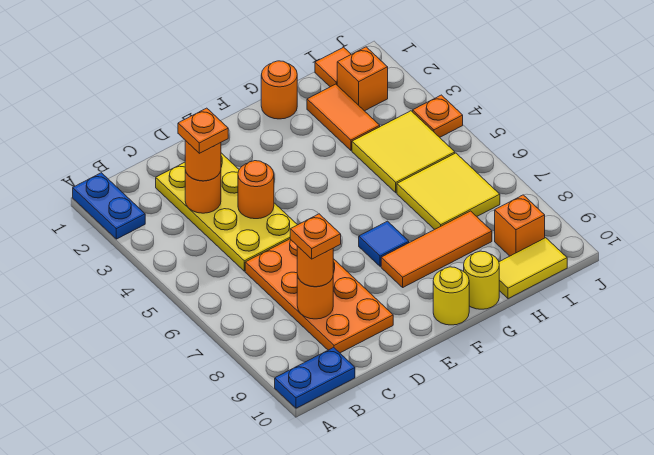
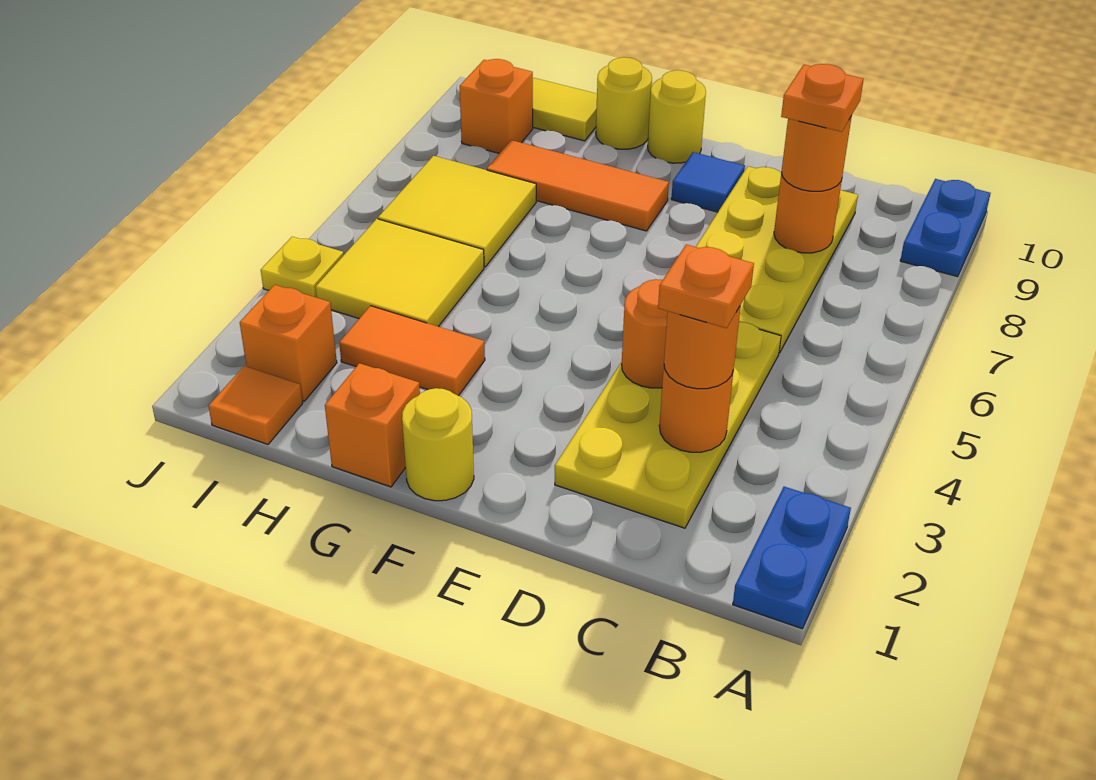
blue plate A10:B10 level 1 -> blue plate A9:A10 level 1
orange plate C6:D9 level 1 -> yellow plate C6:D9 level 1
none -> yellow round brick F1 level 1
blue tile F7 level 1 -> blue tile E9 level 1
orange round brick G1 level 1 -> orange brick G1 level 1
orange tile H2:H3 level 1 -> orange tile G3:H3 level 1
orange plate J4 level 1 -> yellow plate J4 level 1

